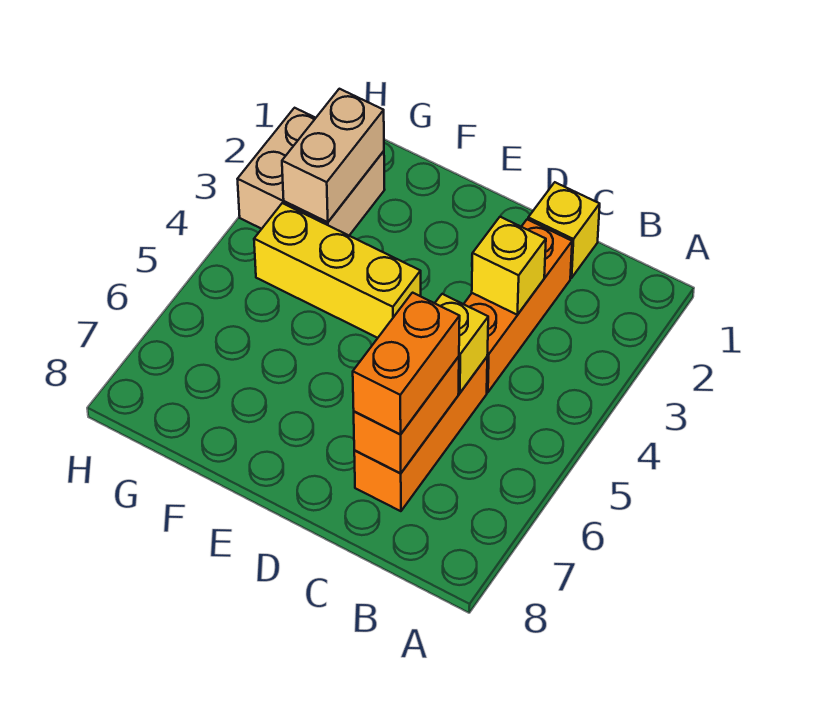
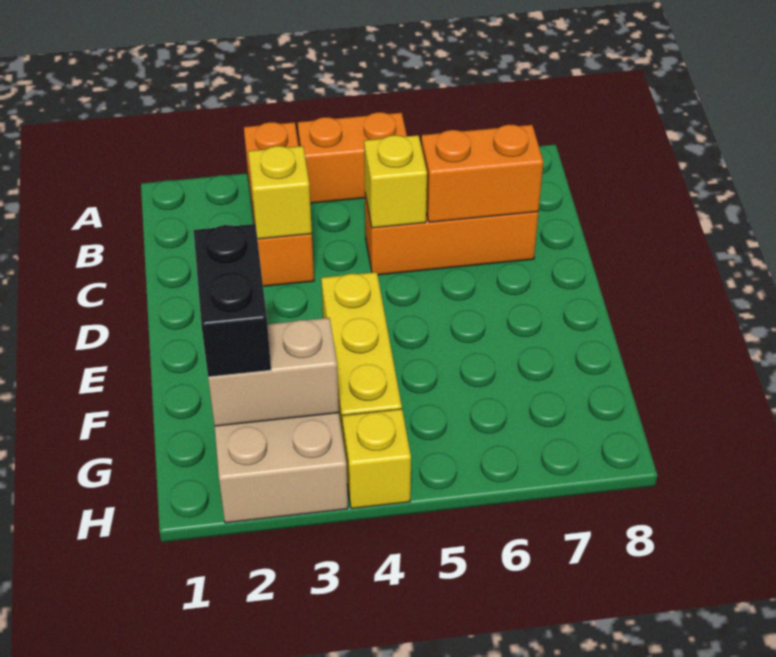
yellow brick C1 level 1 -> yellow brick H4 level 1
orange brick C2:C4 level 1 -> orange brick A3:C3 level 1
orange brick C6:C7 level 3 -> orange brick A4:A5 level 1
none -> black brick F2:G2 level 3

